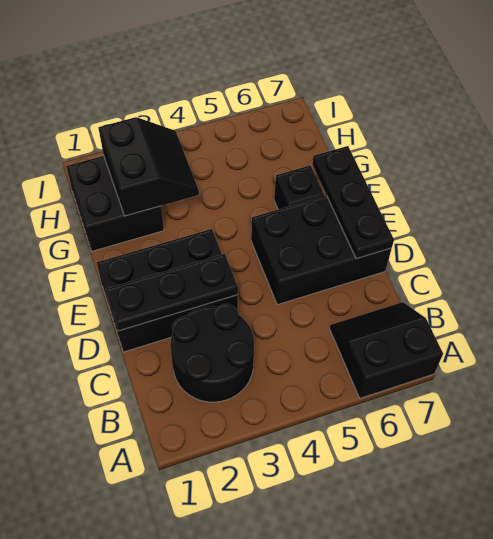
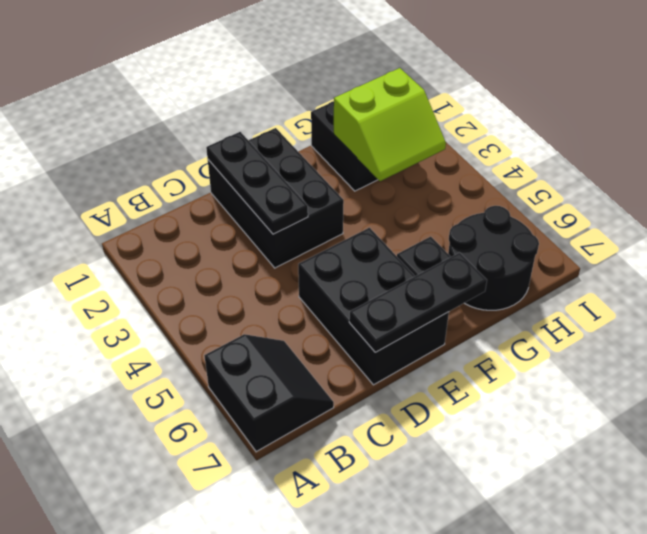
black round brick B2:C3 level 1 -> black round brick G6:H7 level 1
black slope G2:H3 level 2 top 2 -> lime slope G2:H3 level 2 top 2

